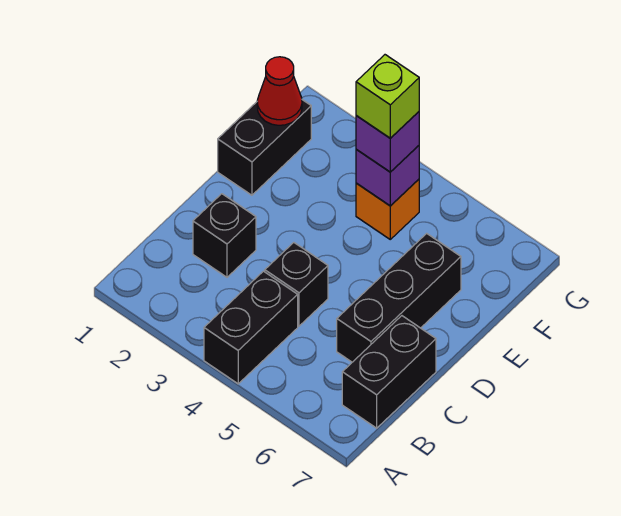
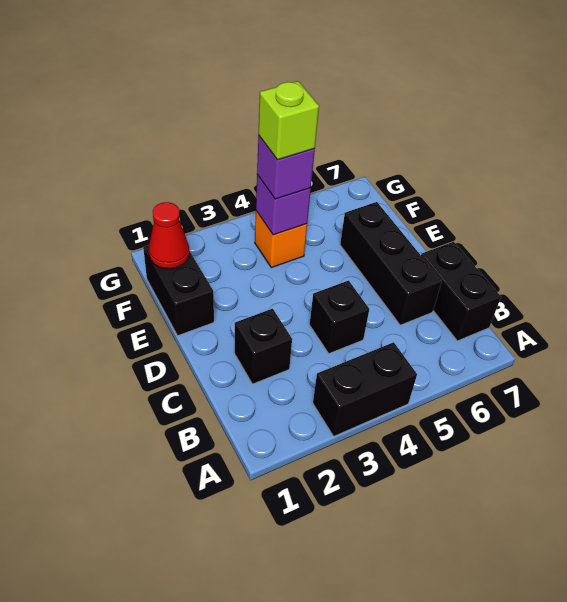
black brick A4:B4 level 1 -> black brick A3:A4 level 1

